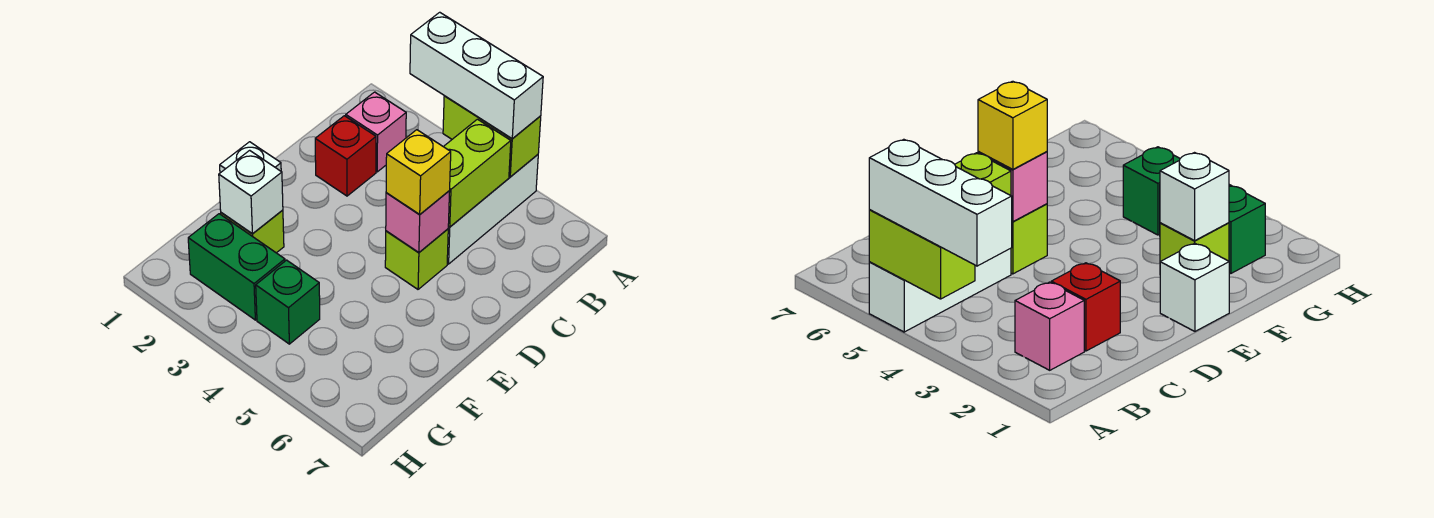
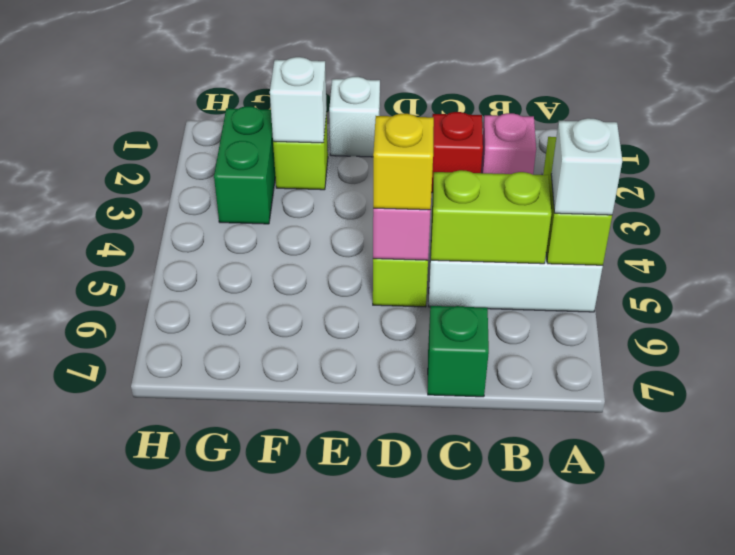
white brick A3:A5 level 3 -> white brick A5 level 3
green brick G4 level 1 -> green brick C7 level 1

